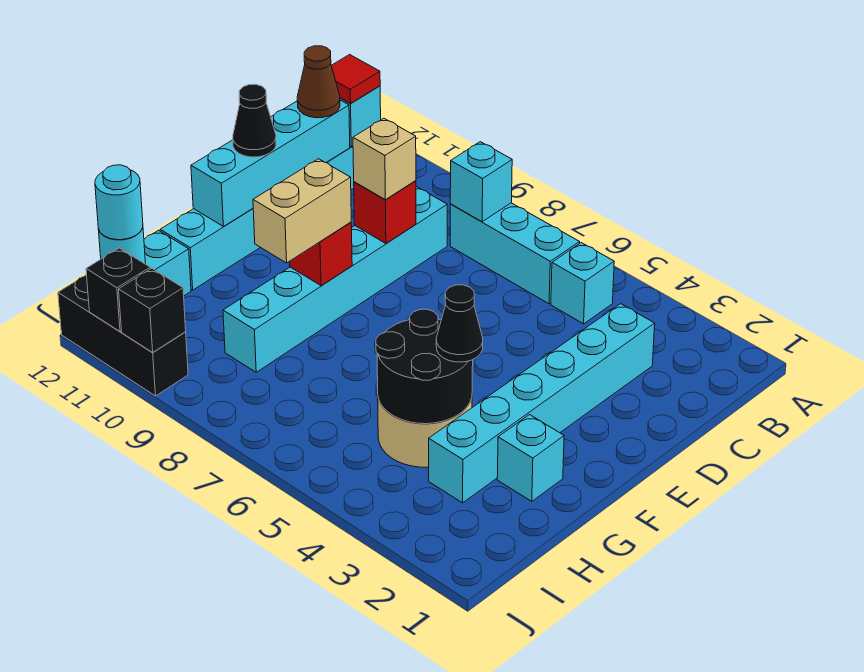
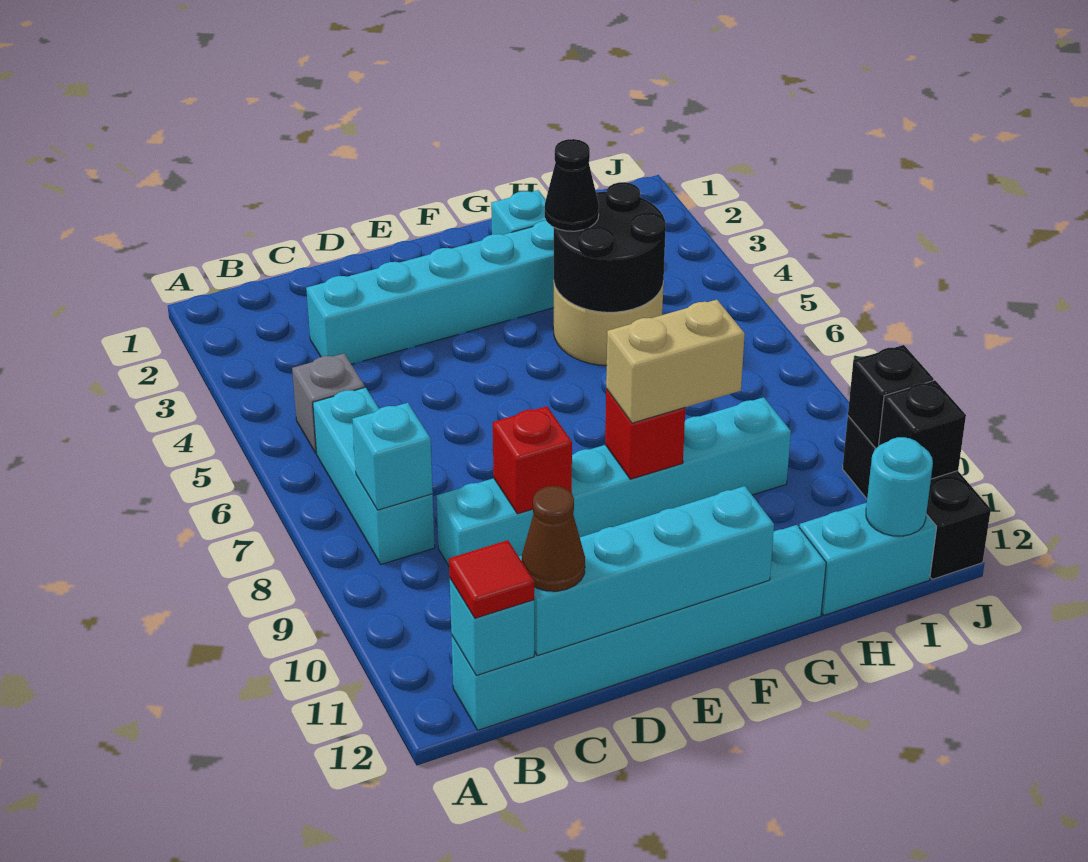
cyan brick B5 level 1 -> grey brick B5 level 1
tan brick D9 level 3 -> none
black cone E12 level 3 -> none
cyan round brick I12 level 3 -> none

